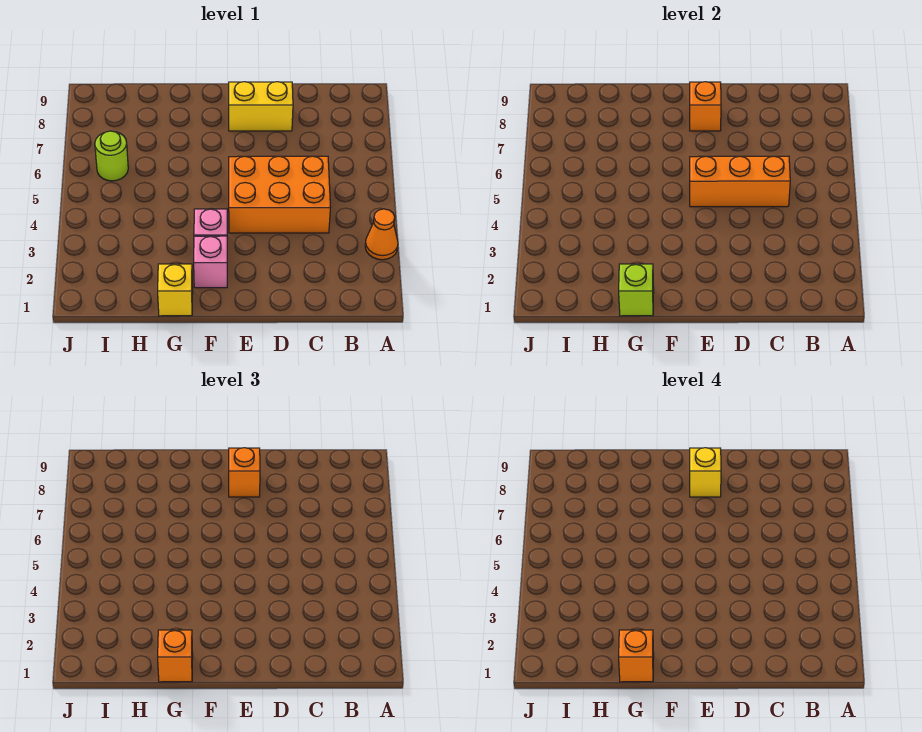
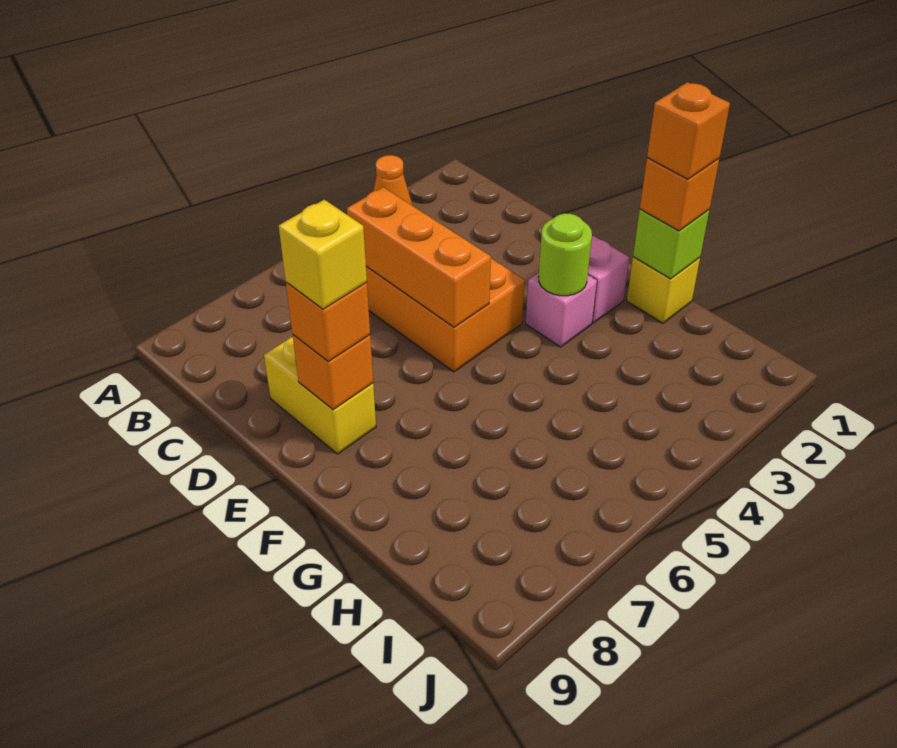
lime round brick I6 level 1 -> lime round brick F3 level 2

